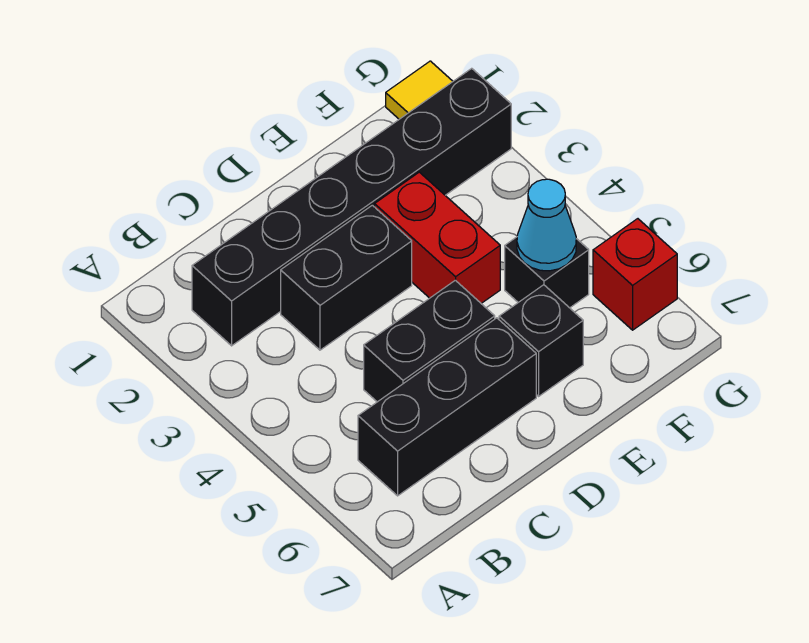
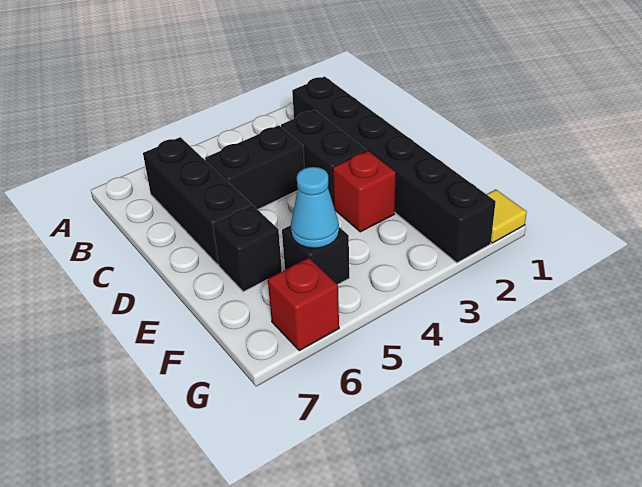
black brick C5:D5 level 1 -> black brick C4:C5 level 1
red brick E3:E4 level 1 -> red brick E3 level 1

